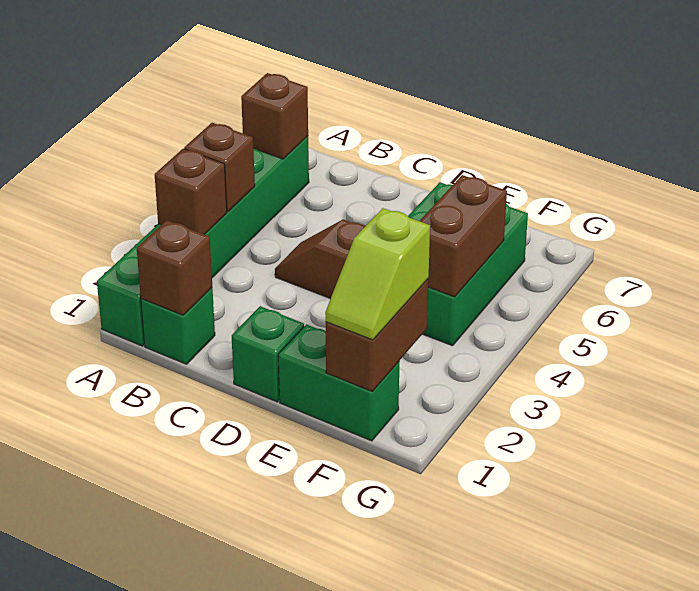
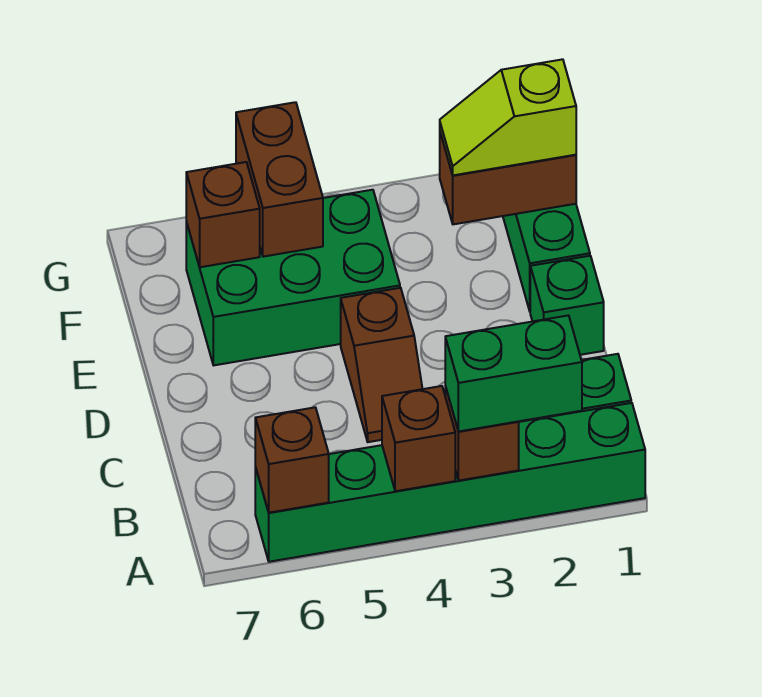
none -> green brick A2:A3 level 3
brown brick B1 level 2 -> brown brick F6 level 2
lime slope F1:F2 level 3 top 2 -> lime slope F1:F2 level 3 top 1
brown brick F4:F5 level 2 -> brown brick F5:G5 level 2

